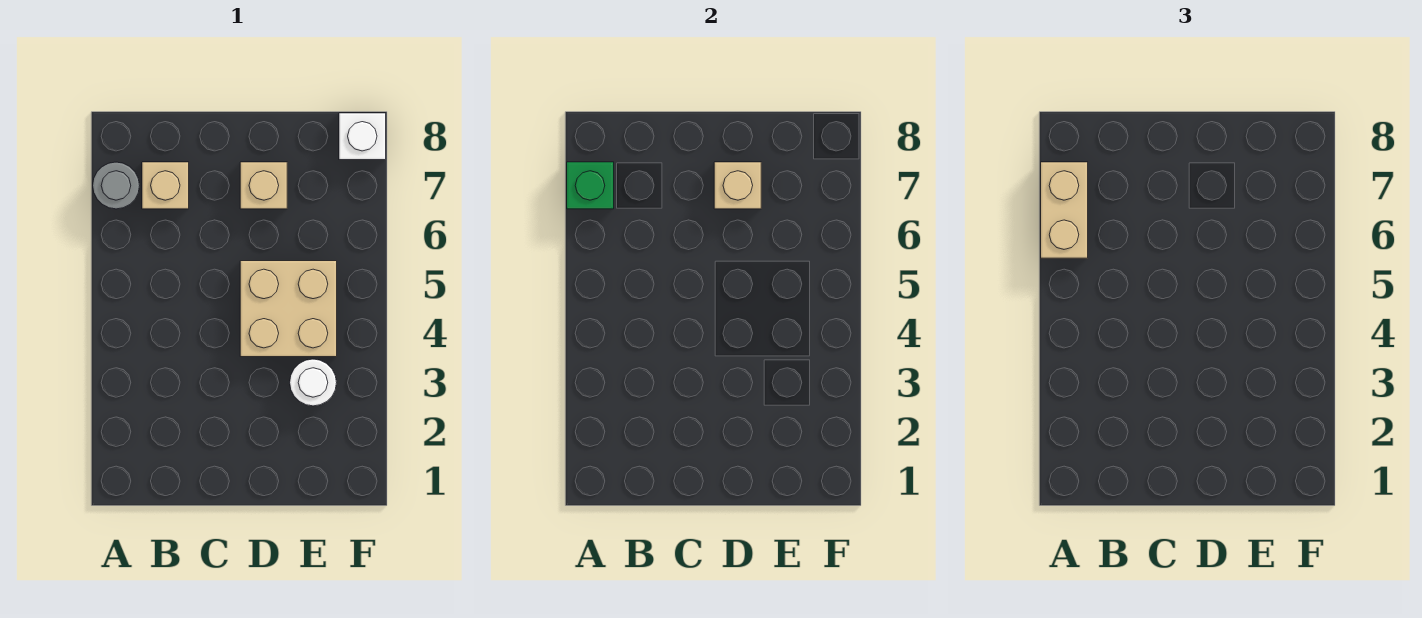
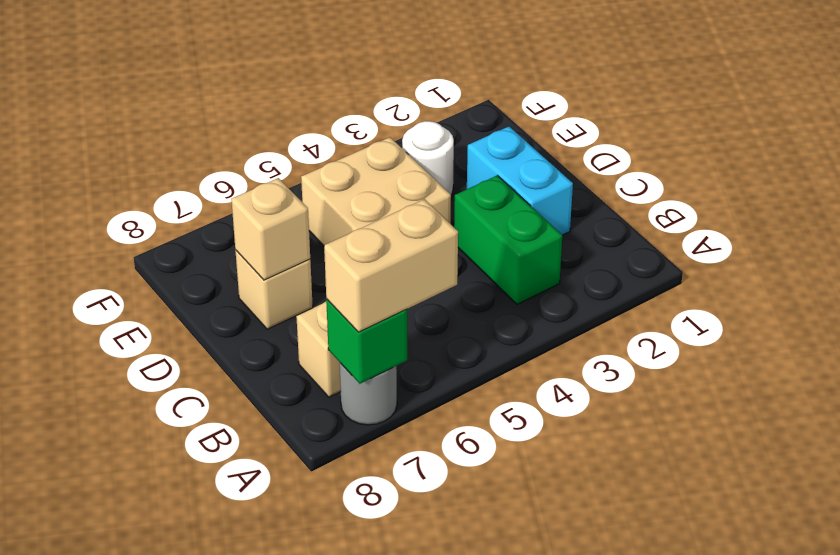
none -> green brick B3:C3 level 1
none -> cyan brick C2:D2 level 1
white brick F8 level 1 -> none

